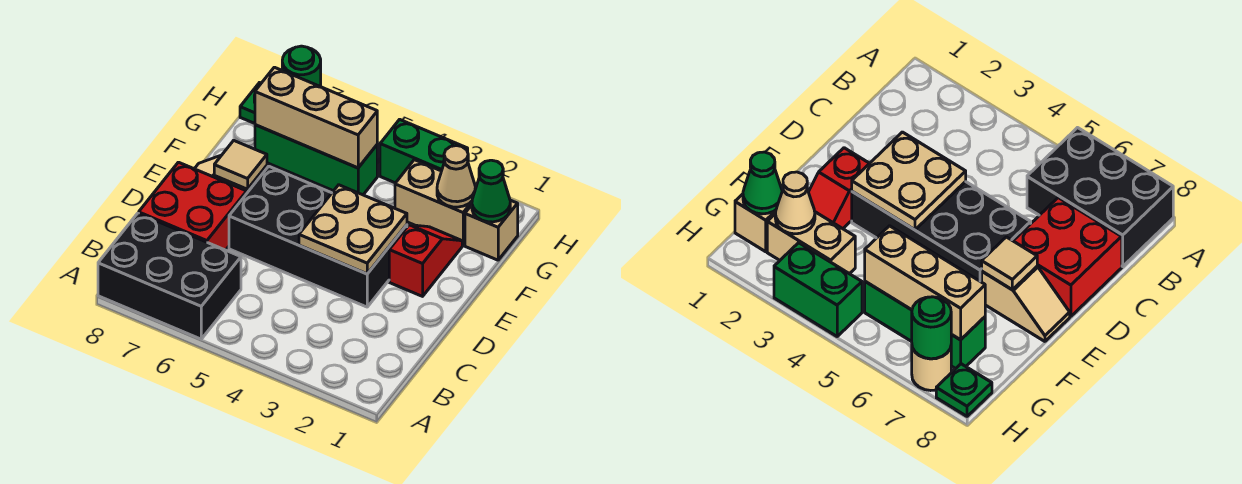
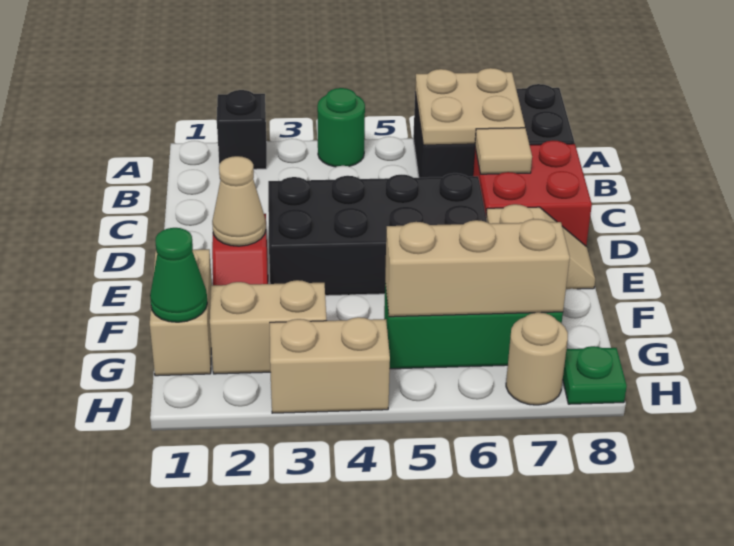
none -> black brick A2 level 1
tan plate D3:E4 level 2 -> tan plate A6:B7 level 2
tan tile E7 level 2 -> tan tile C7 level 2
tan brick G1 level 1 -> tan brick F1:G1 level 1
tan cone G2 level 2 -> tan cone E2 level 2
green brick H3:H4 level 1 -> tan brick H3:H4 level 1
green round brick H7 level 2 -> green round brick A4 level 1

